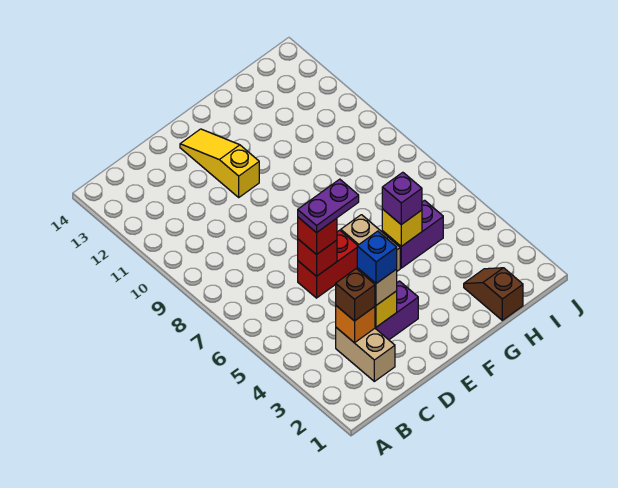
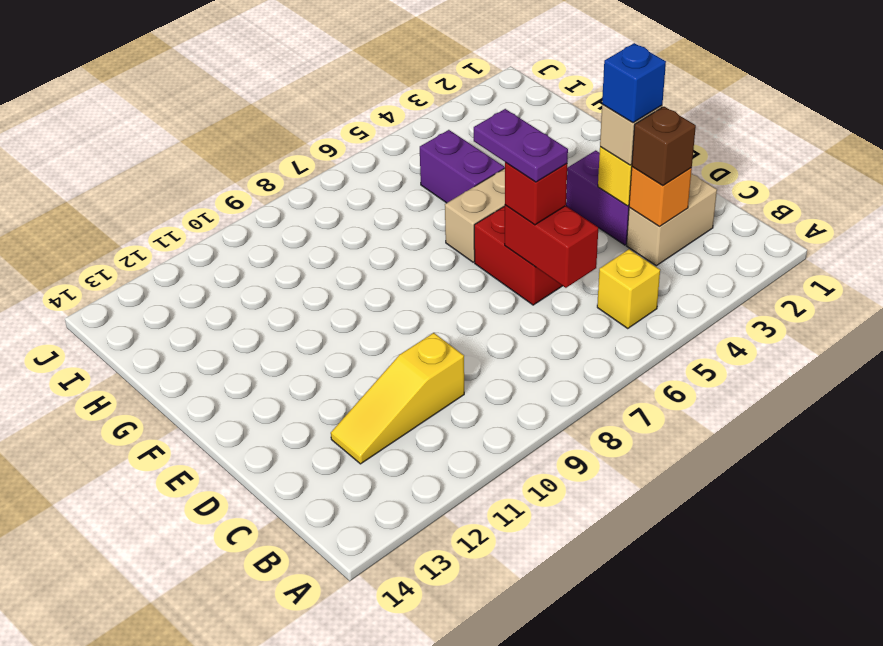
red brick D6 level 2 -> red brick C6:D6 level 2
yellow slope E11:E13 level 1 top 11 -> yellow slope C10:C12 level 1 top 10
yellow brick G5 level 2 -> yellow brick B5 level 1
purple brick G5 level 3 -> none
brown slope H1:H2 level 1 top 1 -> none

